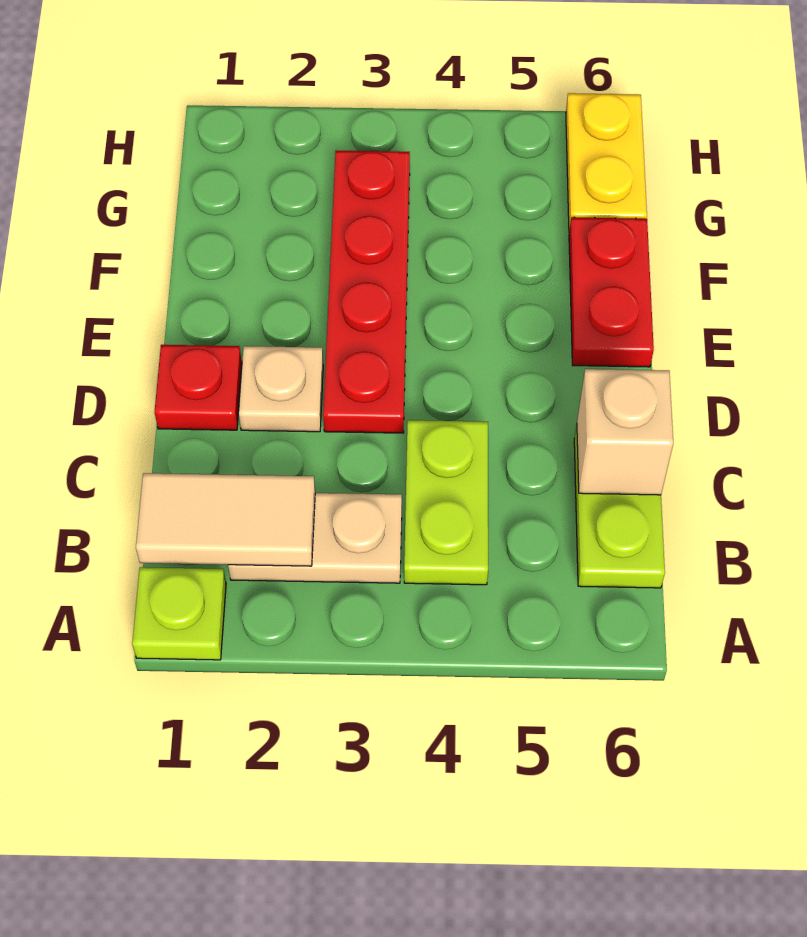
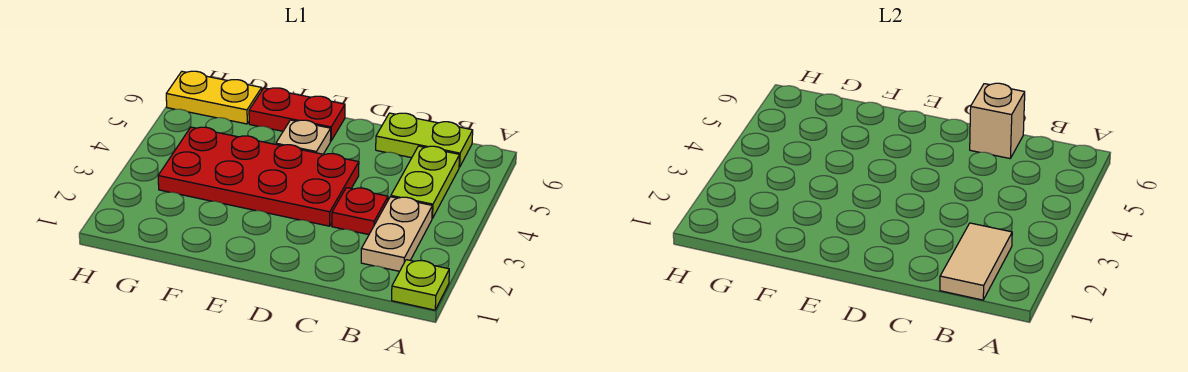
lime plate B4:C4 level 1 -> lime plate B4:B5 level 1
red plate D1 level 1 -> red plate C3 level 1
tan plate D2 level 1 -> tan plate E5 level 1
red plate D3:G3 level 1 -> red plate D3:G4 level 1

